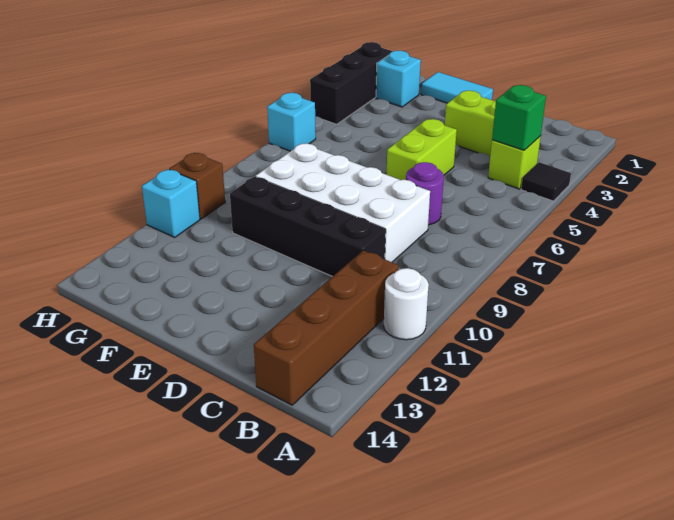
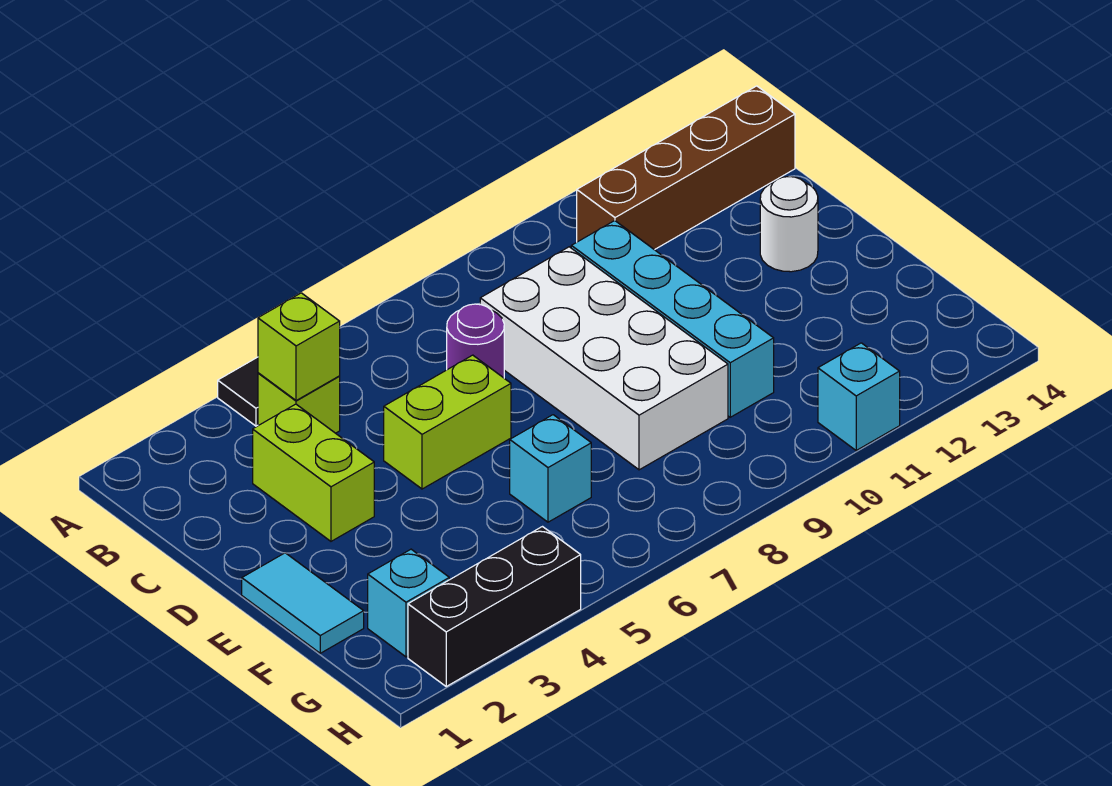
white round brick A11 level 1 -> white round brick D13 level 1
green brick B4 level 2 -> lime brick B4 level 2
black brick C10:F10 level 1 -> cyan brick C10:F10 level 1
cyan brick H6 level 1 -> cyan brick F6 level 1
brown brick H10 level 1 -> none

